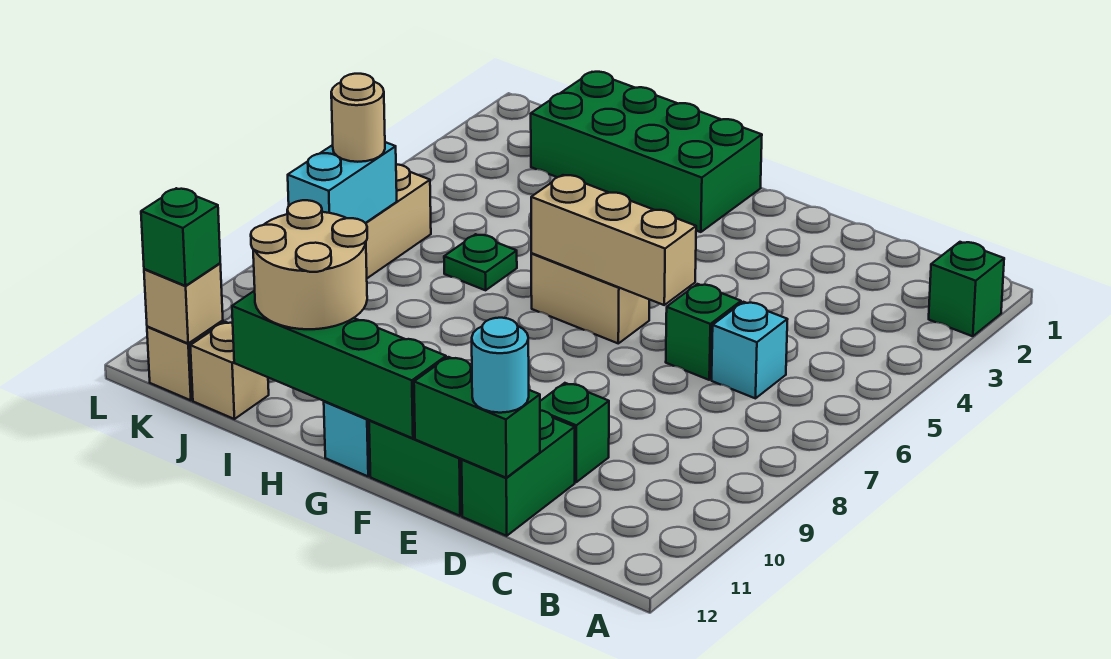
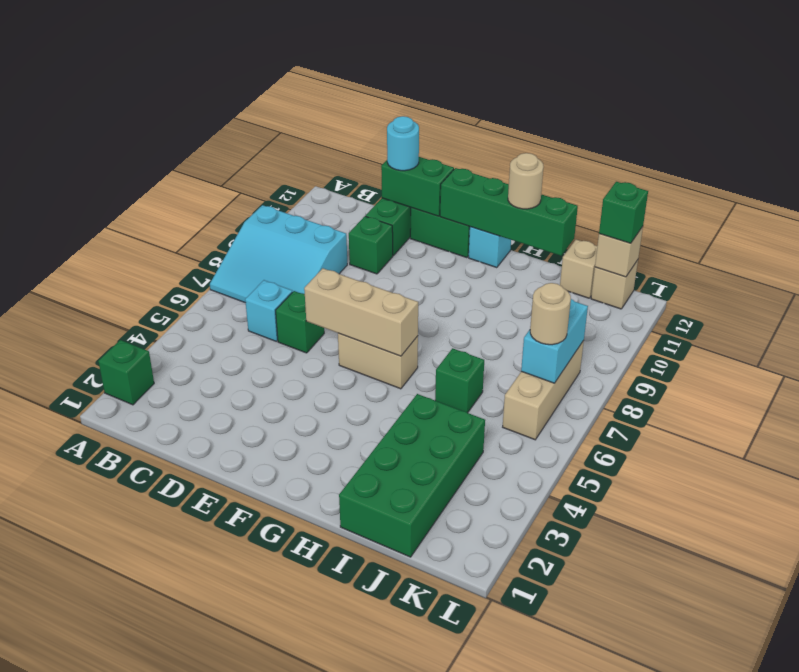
none -> cyan slope A7:C9 level 1 top 9
green brick G1:J2 level 1 -> green brick I1:J4 level 1
tan round brick H11:I12 level 3 -> tan round brick H12 level 3
green plate I6 level 1 -> green brick I6 level 1

